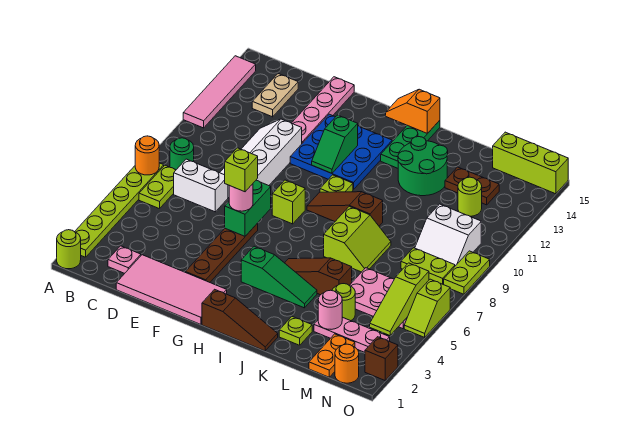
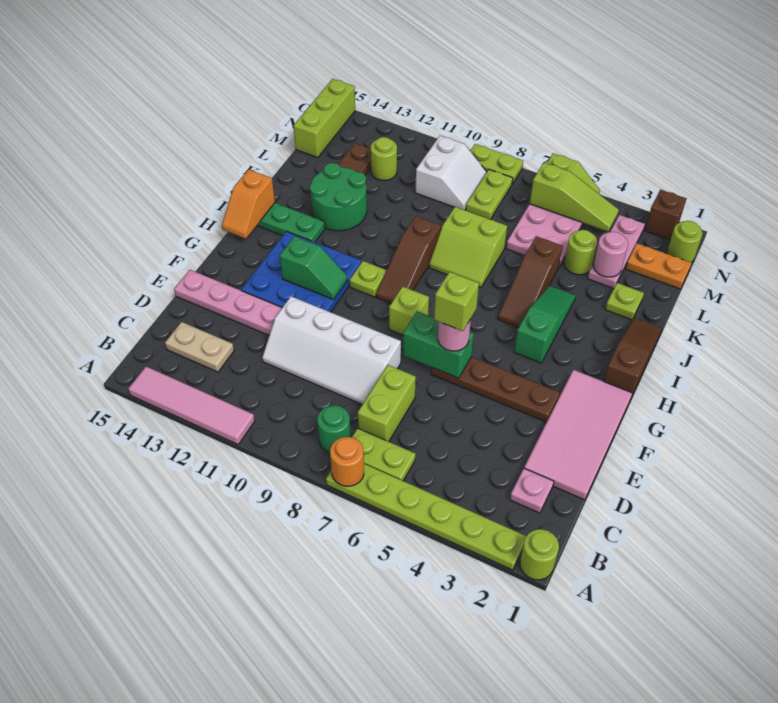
white brick C7:D7 level 1 -> lime brick C7:D7 level 1
lime slope J7:K8 level 1 top J -> lime slope J7:K8 level 1 top K
orange round brick N1 level 1 -> lime round brick N1 level 1

